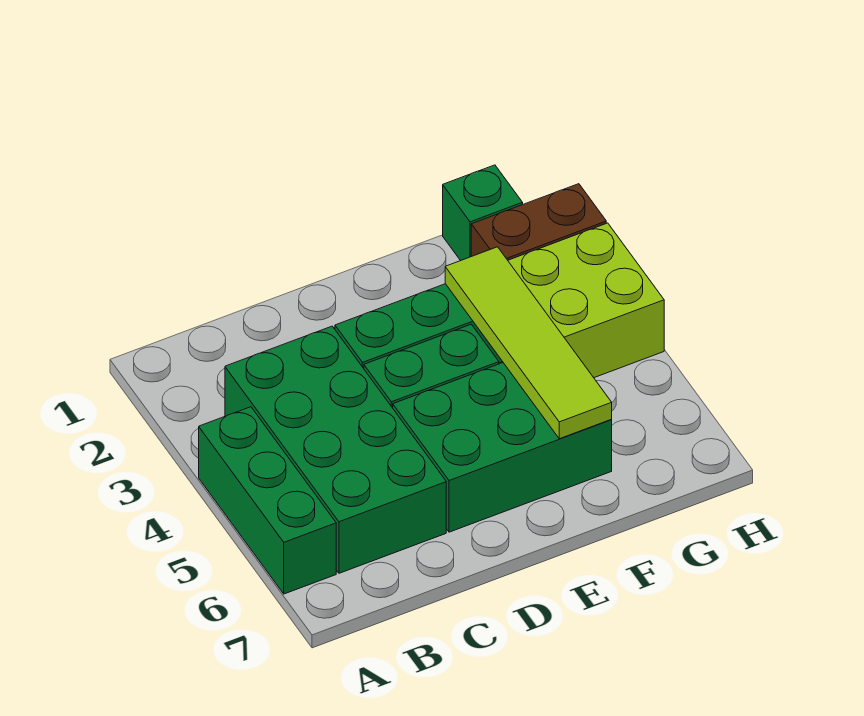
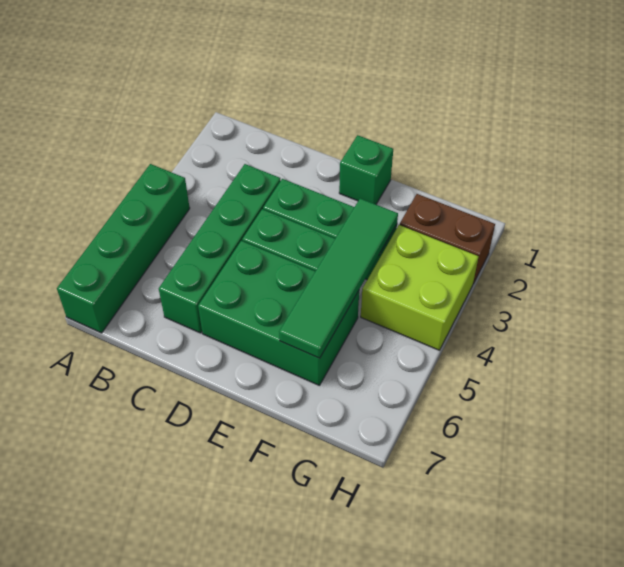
green brick A4:A6 level 1 -> green brick A4:A7 level 1
green brick B3:C6 level 1 -> green brick C3:C6 level 1
lime tile F3:F6 level 2 -> green tile F3:F6 level 2
green brick G1 level 1 -> green brick E1 level 1

